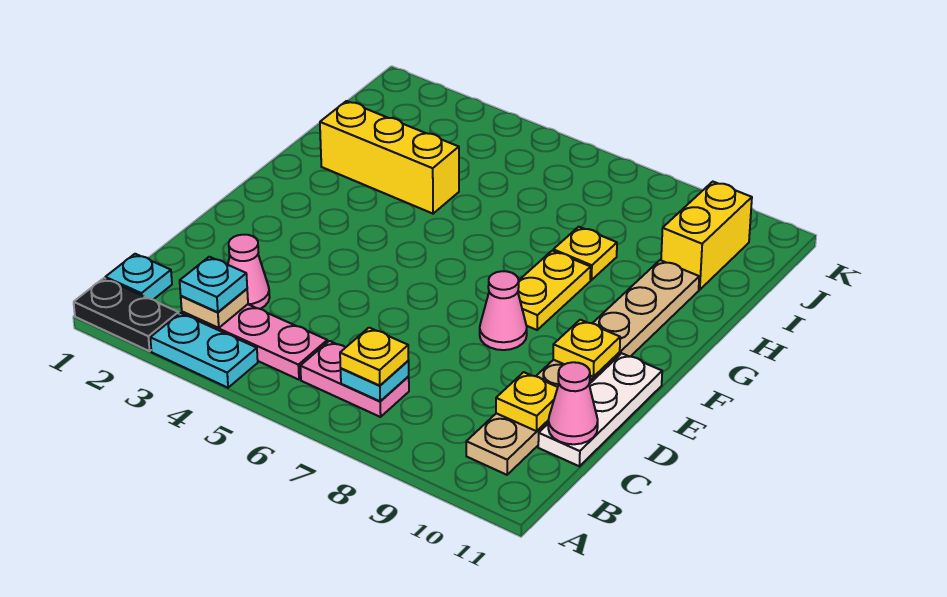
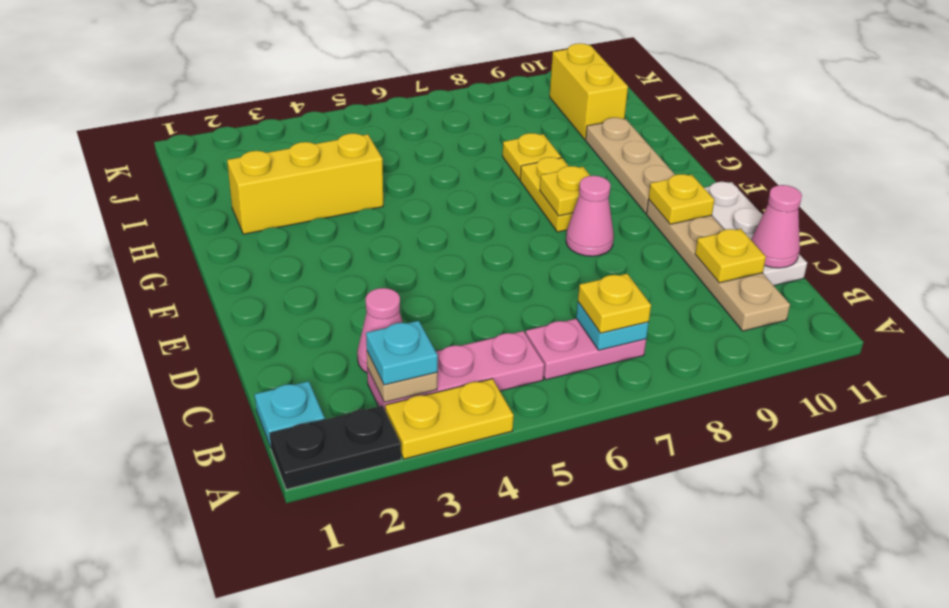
cyan plate A3:A4 level 1 -> yellow plate A3:A4 level 1
none -> yellow plate F8 level 2

